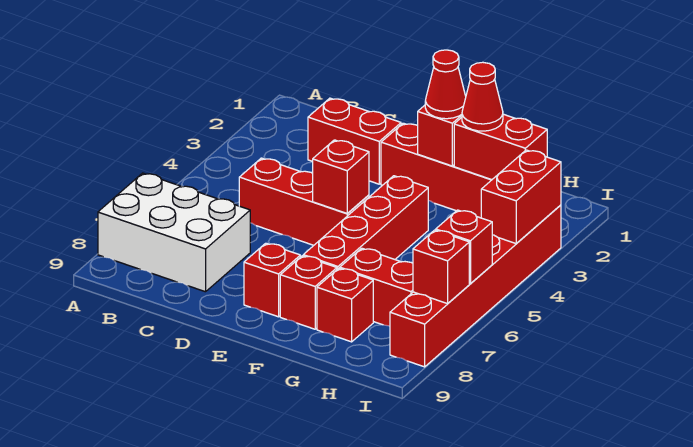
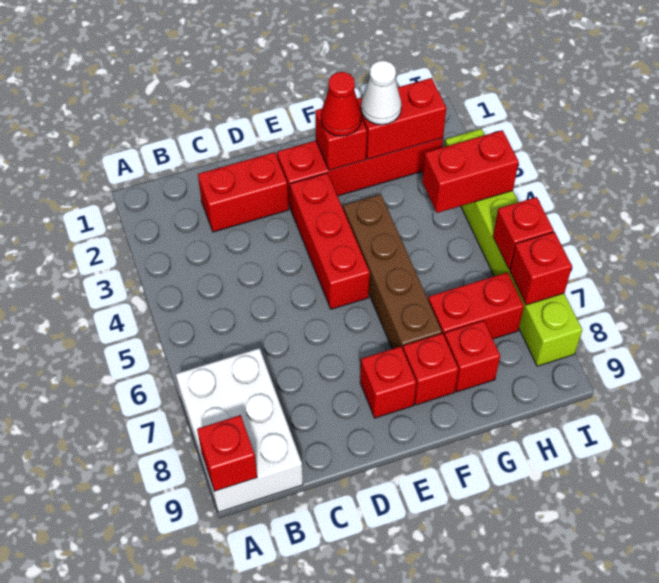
white brick A7:C8 level 1 -> white brick A7:B9 level 1
red brick C5:E5 level 1 -> red brick E3:E5 level 1
red brick E5 level 2 -> red brick A9 level 2
red brick F4:F7 level 1 -> brown brick F4:F7 level 1
red cone G2 level 3 -> white cone G2 level 3
red brick I3:I8 level 1 -> lime brick I3:I8 level 1
red brick I3:I4 level 2 -> red brick H4:I4 level 2

